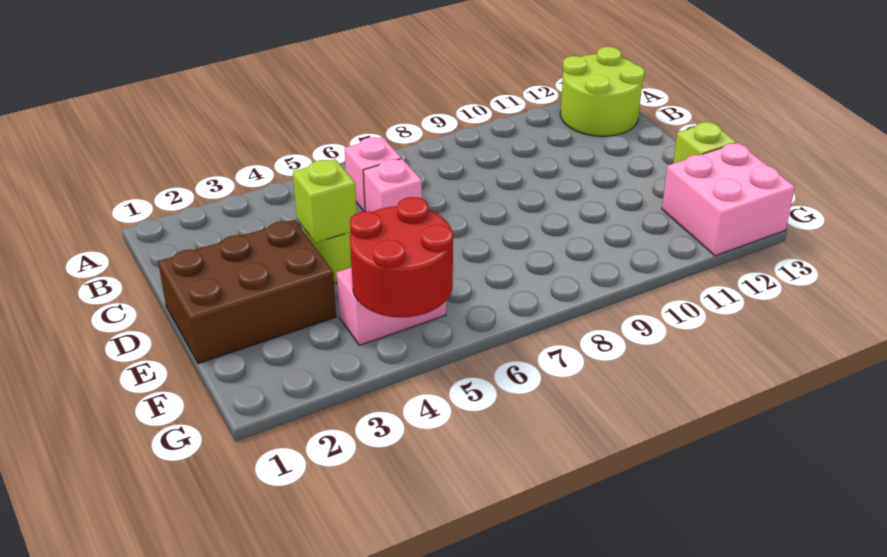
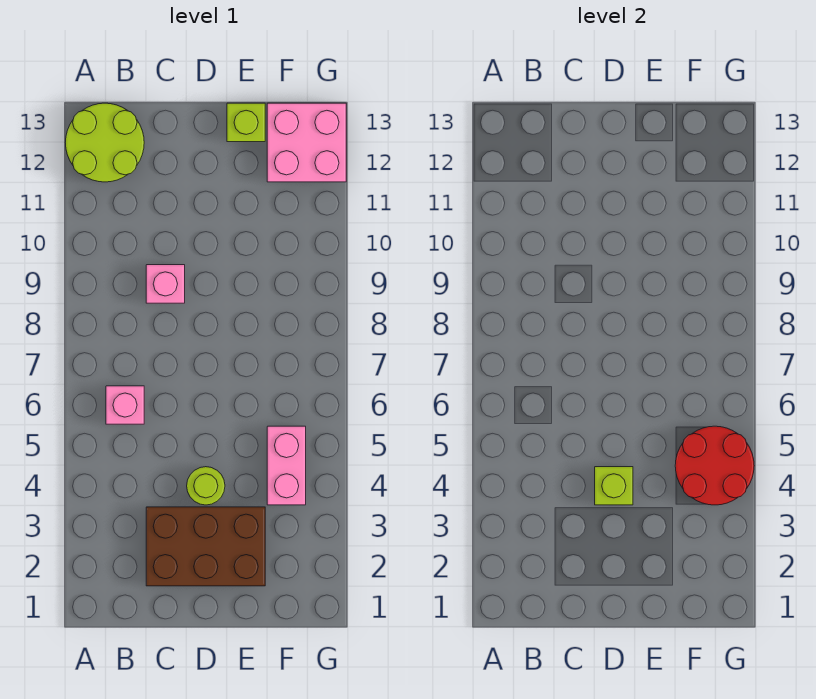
pink brick C6 level 1 -> pink brick C9 level 1
brown brick D1:E3 level 1 -> brown brick C2:E3 level 1

